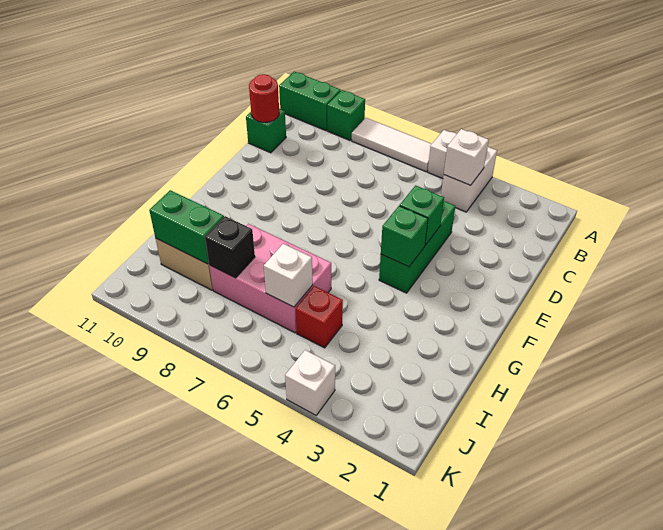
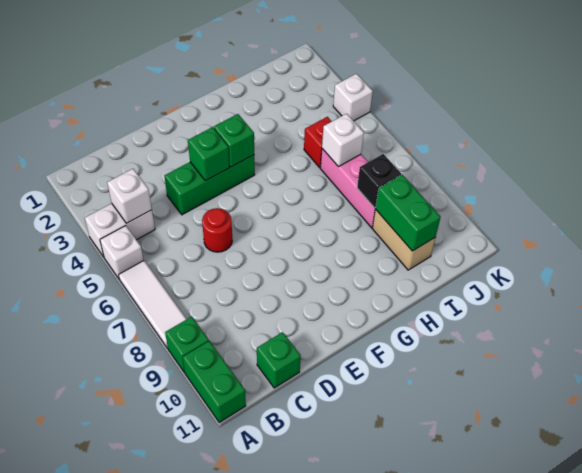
red round brick C11 level 2 -> red round brick D6 level 1
pink brick H6:I8 level 1 -> pink brick I6:I8 level 1

